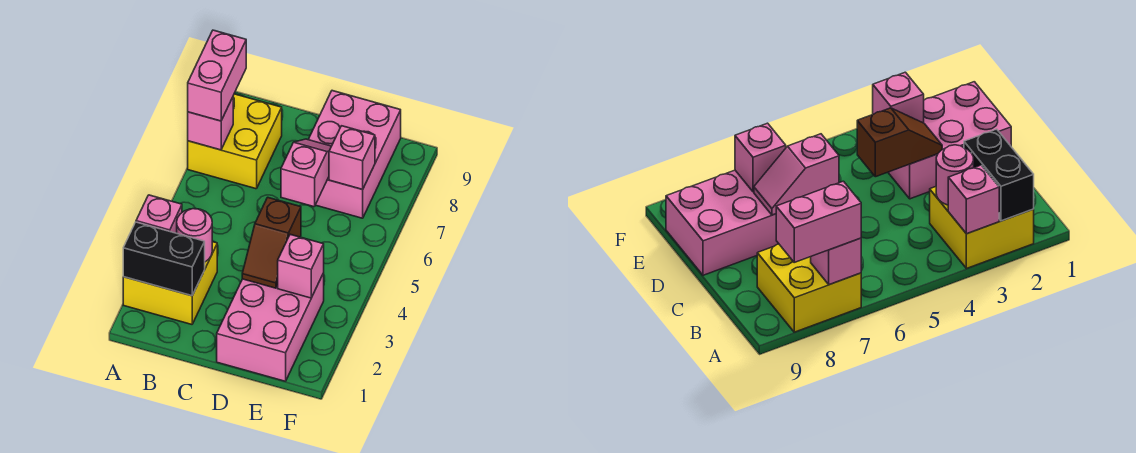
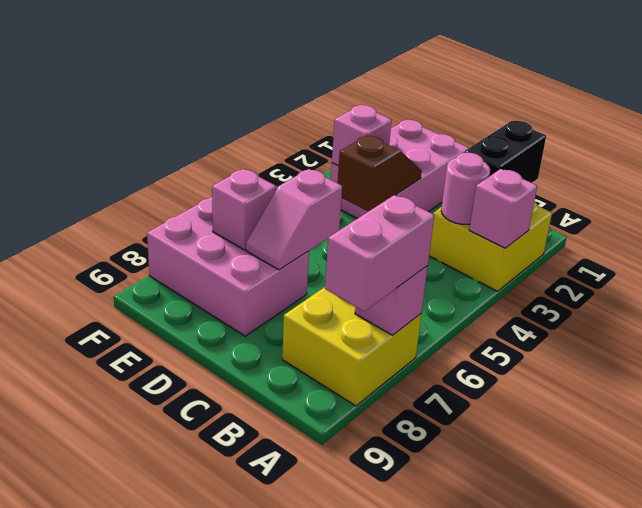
black brick A2:B2 level 2 -> black brick B1:B2 level 2
pink brick D7:E9 level 1 -> pink brick D7:F8 level 1

